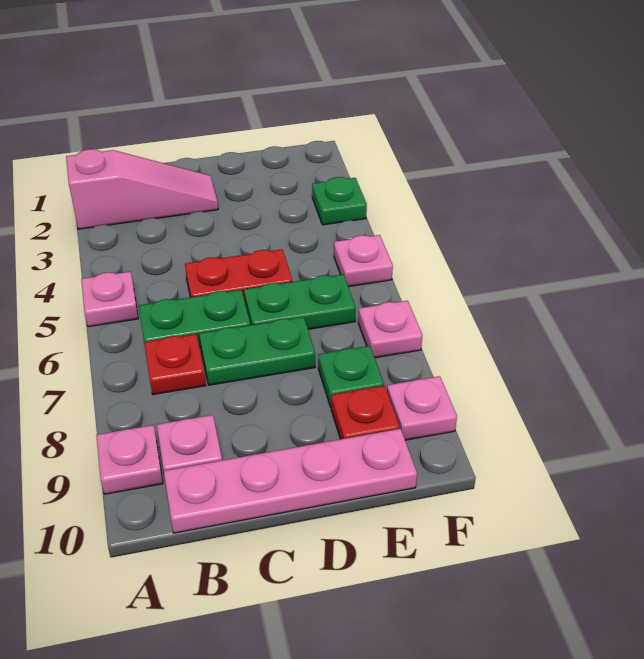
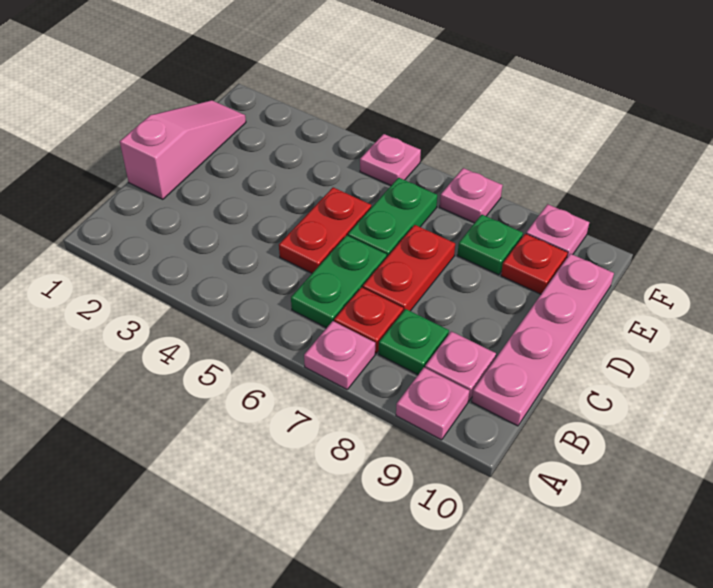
pink slope A2:C2 level 1 top A -> pink slope C1:E1 level 1 top C
pink plate A5 level 1 -> pink plate A7 level 1
green plate C7:D7 level 1 -> red plate C7:D7 level 1
green plate F3 level 1 -> green plate B8 level 1

